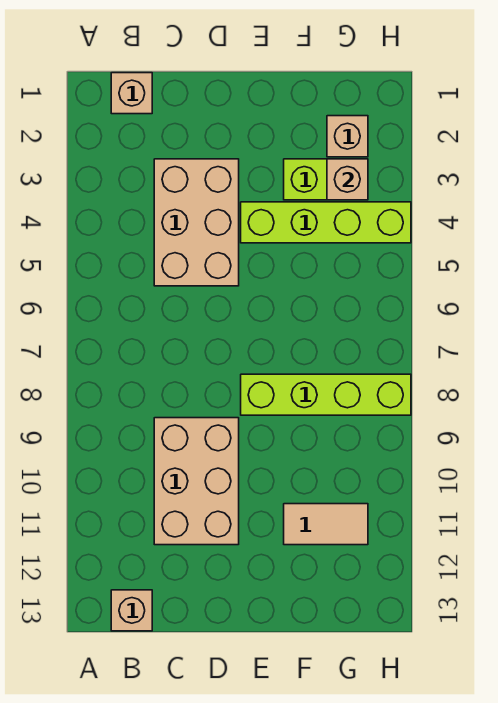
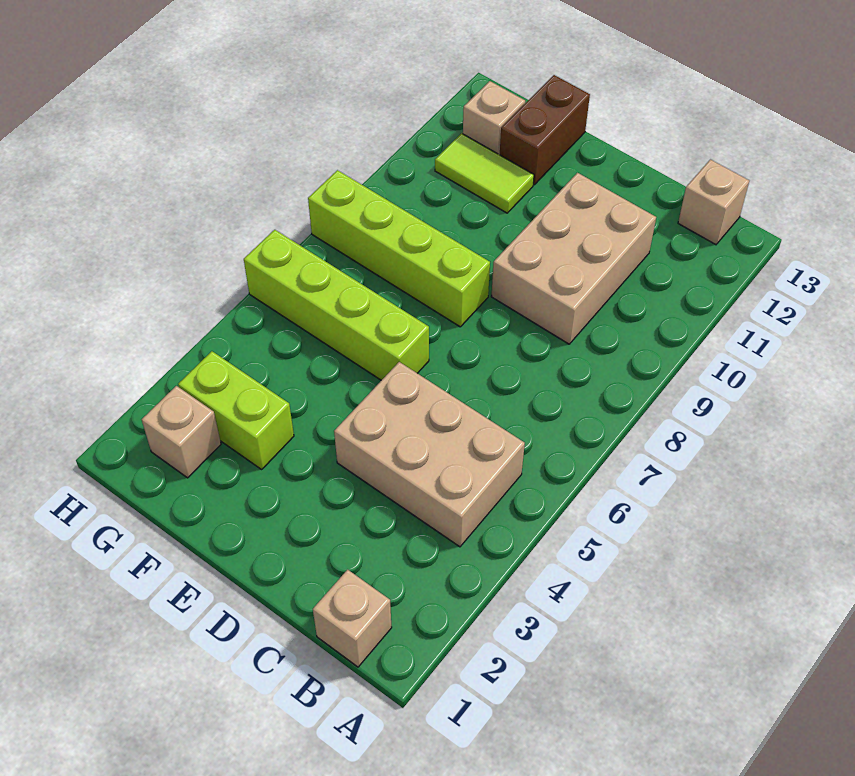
tan brick C3:D5 level 1 -> tan brick B4:D5 level 1
lime brick E4:H4 level 1 -> lime brick E6:H6 level 1
tan tile F11:G11 level 1 -> lime tile F11:G11 level 1
none -> brown brick F12:F13 level 1
tan brick G3 level 2 -> tan brick G12 level 1

